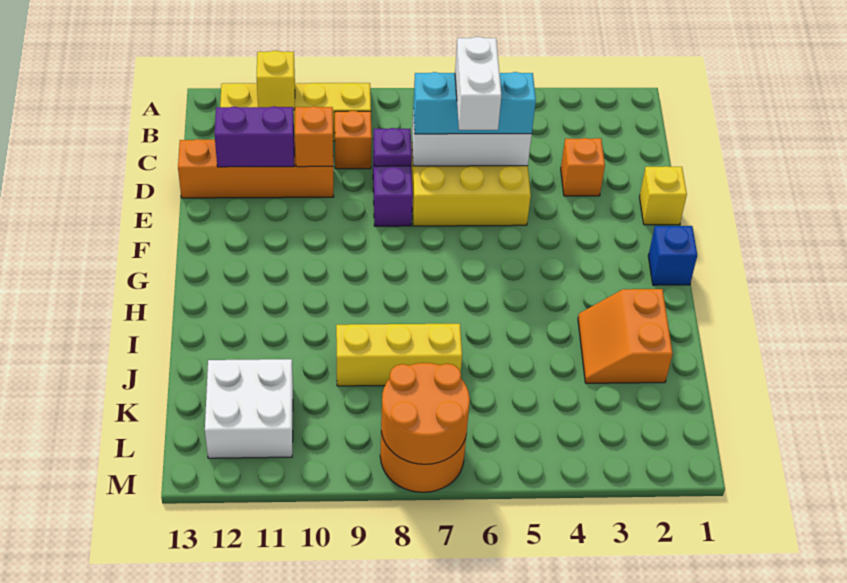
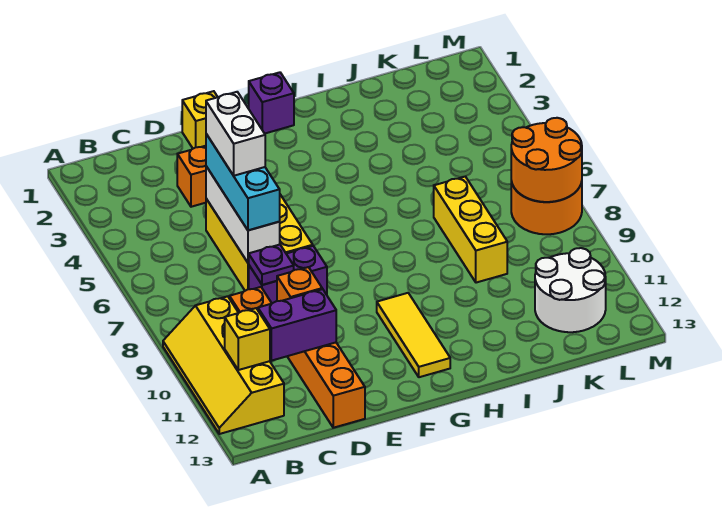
white brick D6:E6 level 4 -> white brick D5:D6 level 4
purple brick D11:D12 level 2 -> purple brick C11:D11 level 2
blue brick G1 level 1 -> purple brick G1 level 1
none -> yellow tile G10:G12 level 1
orange slope I2:J3 level 1 top 2 -> none
white brick K11:L12 level 1 -> white round brick K11:L12 level 1

